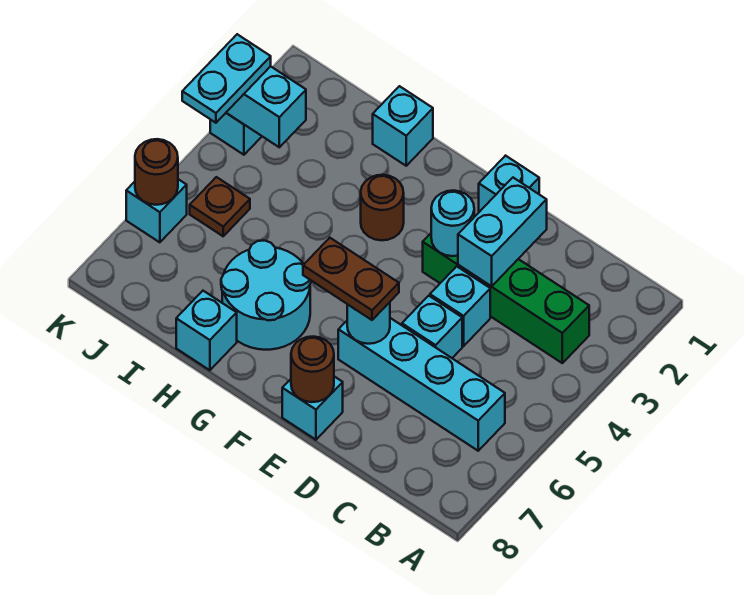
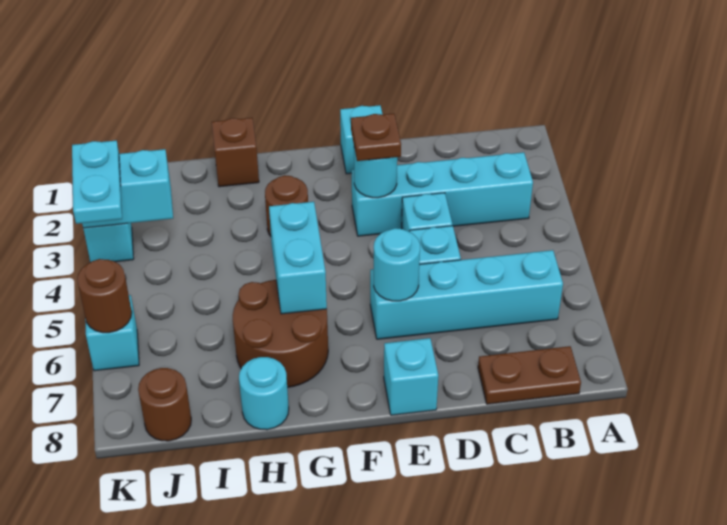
green brick B3:E3 level 1 -> cyan brick B3:E3 level 1
cyan brick D2:D3 level 2 -> cyan brick G5:G6 level 2
brown plate E6:F6 level 3 -> brown plate B8:C8 level 1
brown round brick E8 level 2 -> brown round brick J8 level 1
cyan round brick G6:H7 level 1 -> brown round brick G6:H7 level 1
cyan brick H1 level 1 -> brown brick H1 level 1
cyan brick H8 level 1 -> cyan round brick H8 level 1
brown plate J5 level 1 -> brown plate E3 level 3

